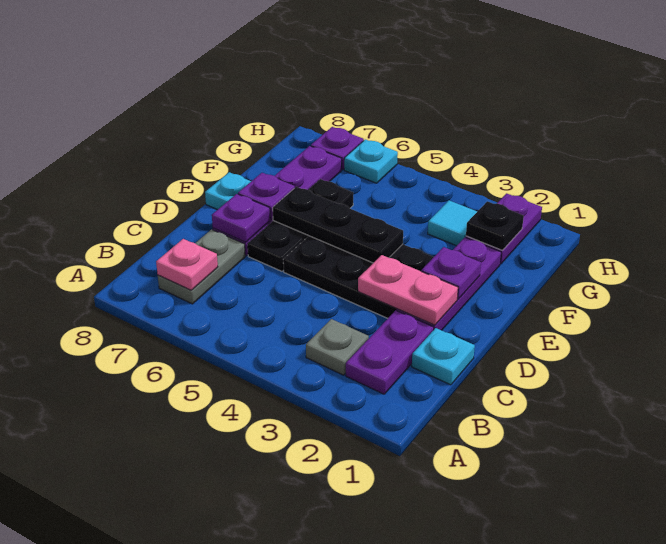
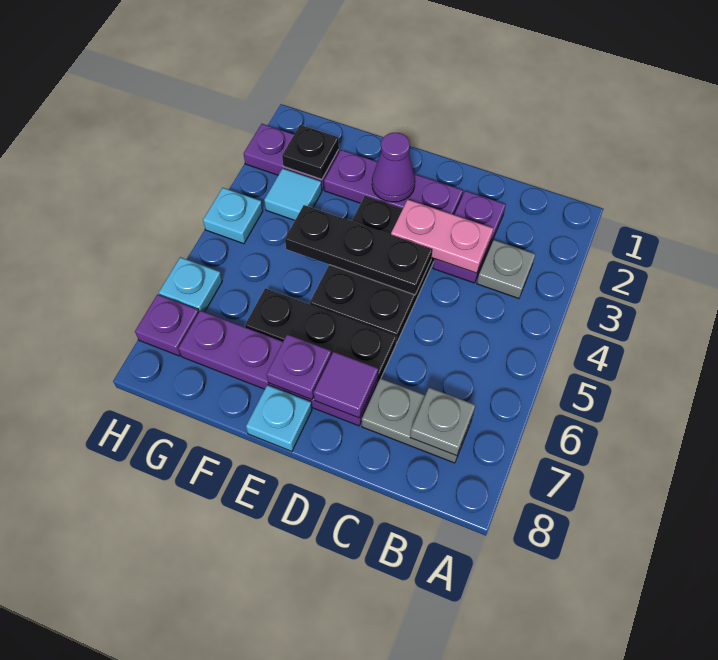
purple plate B2:C2 level 1 -> purple plate C2:C3 level 1
pink plate B7 level 2 -> grey plate B7 level 2
cyan plate C1 level 1 -> cyan plate H4 level 1
pink plate D2:D3 level 2 -> pink plate C3:D3 level 2
purple plate D7 level 2 -> purple tile D7 level 2
purple plate E2 level 2 -> purple cone E2 level 2
black plate E4:E6 level 2 -> black plate D4:F4 level 2

